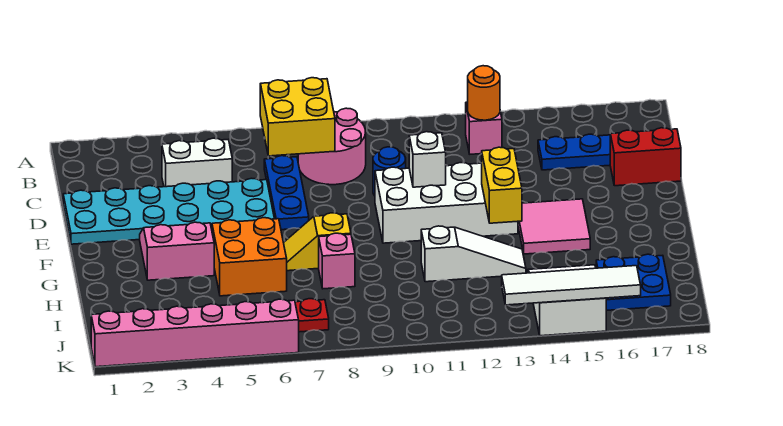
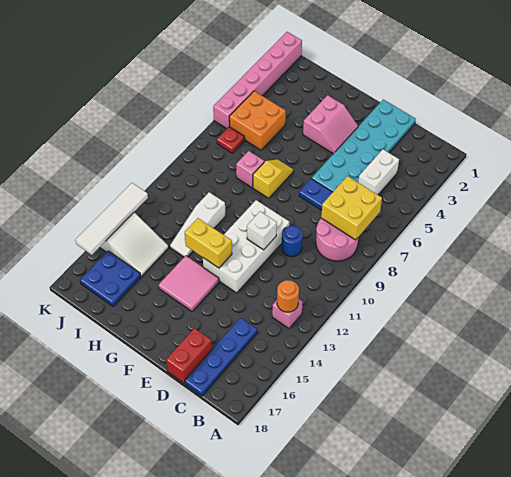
orange brick G5:H6 level 1 -> orange brick I5:J6 level 1

